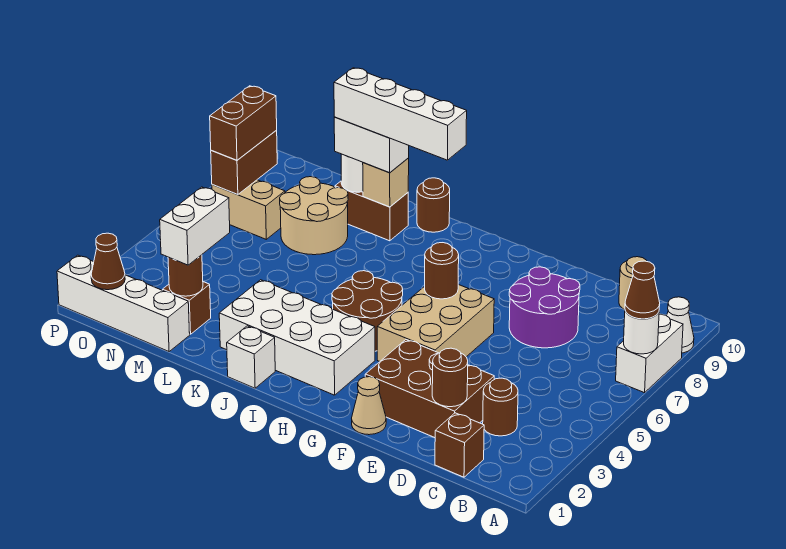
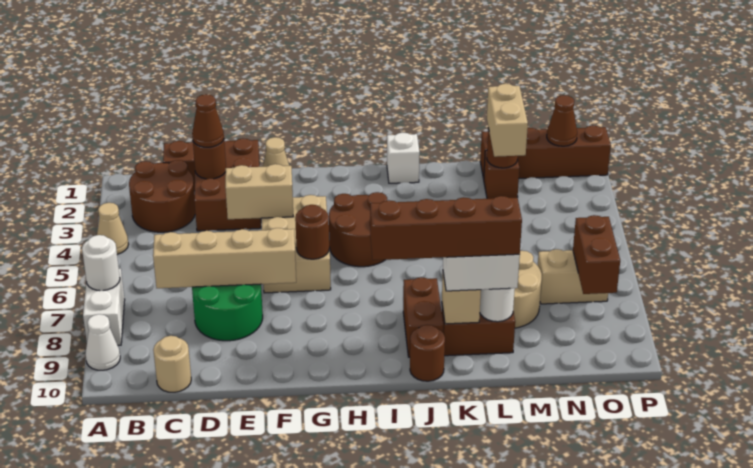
none -> tan cone A4 level 1
brown cone A7 level 3 -> brown cone D2 level 3
brown round brick C3 level 1 -> brown round brick B2:C3 level 1
none -> tan brick C7:F7 level 2
brown brick D2:F3 level 1 -> brown brick D1:E3 level 1
purple round brick D7:E8 level 1 -> green round brick D7:E8 level 1
none -> tan brick E4:F4 level 2
white brick H2:K3 level 1 -> none
white brick I9:L9 level 4 -> brown brick I9:L9 level 4
white brick M1:P1 level 1 -> brown brick M1:P1 level 1
white brick M2:M3 level 3 -> tan brick M2:M3 level 3
brown brick O7:O8 level 3 -> brown brick J8:J9 level 1

